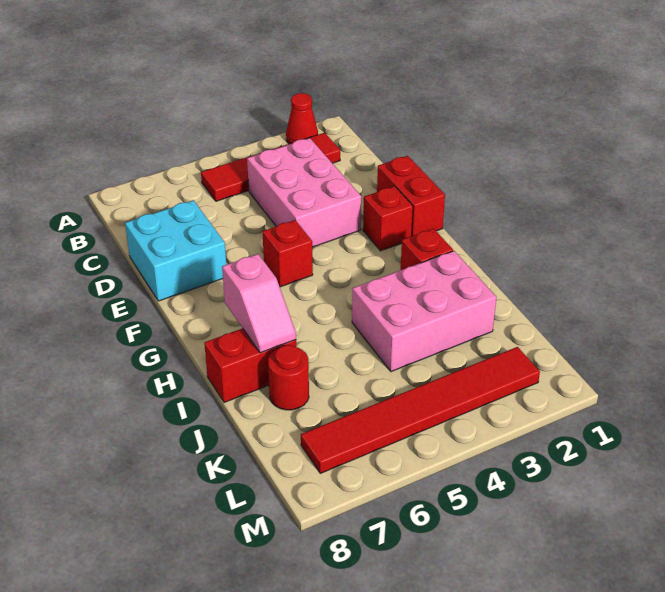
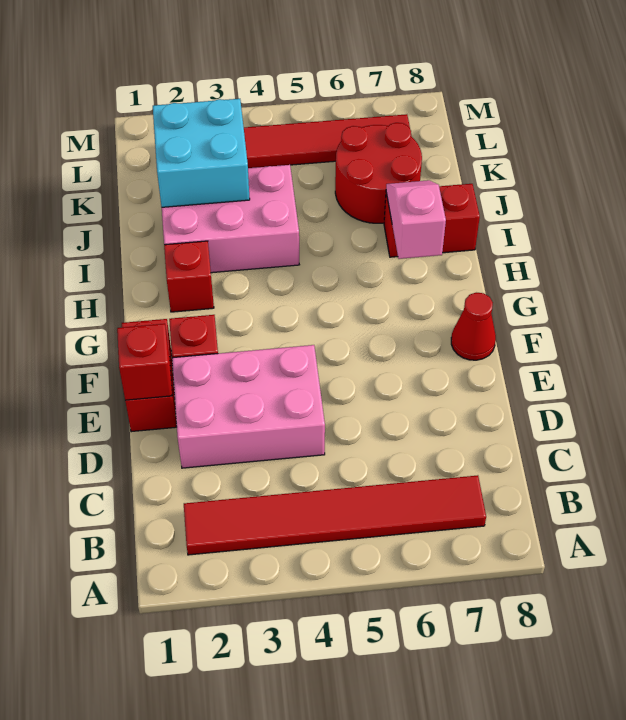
red cone A2 level 1 -> red cone F8 level 1
red tile B2:B5 level 1 -> red tile B2:B7 level 1
pink brick C3:E4 level 1 -> pink brick D2:E4 level 1
cyan brick D7:E8 level 1 -> cyan brick J2:K3 level 2
red brick F5 level 1 -> red brick E1 level 2
red round brick J7 level 1 -> red round brick J6:K7 level 1

